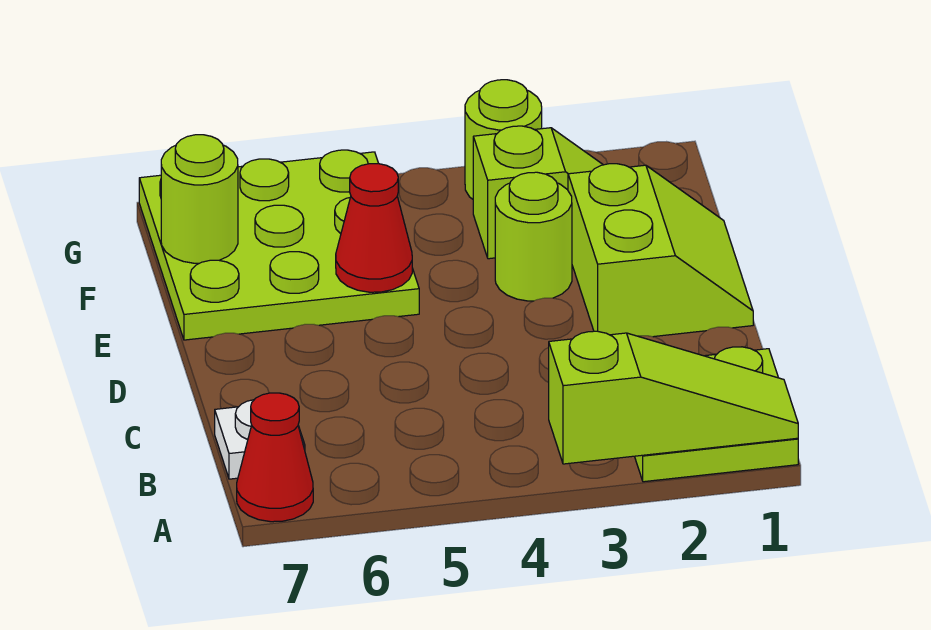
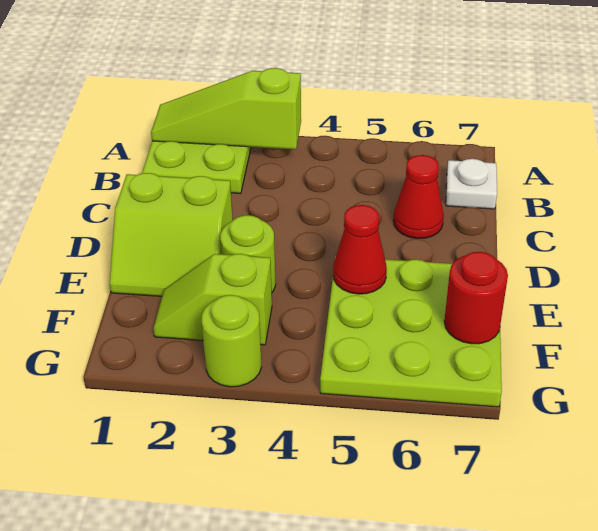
red cone A7 level 1 -> red cone C6 level 1
lime slope D1:E2 level 1 top 2 -> lime slope D1:E2 level 1 top D
lime round brick F7 level 2 -> red round brick F7 level 2

